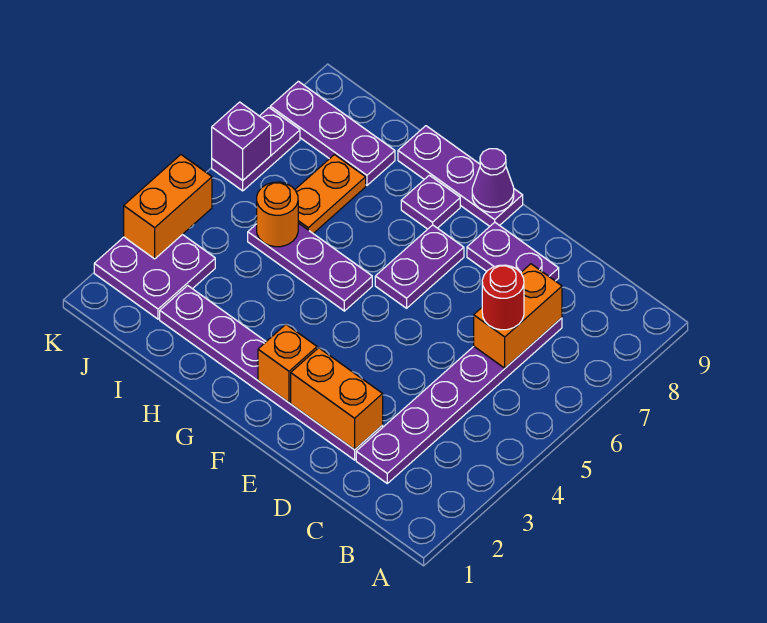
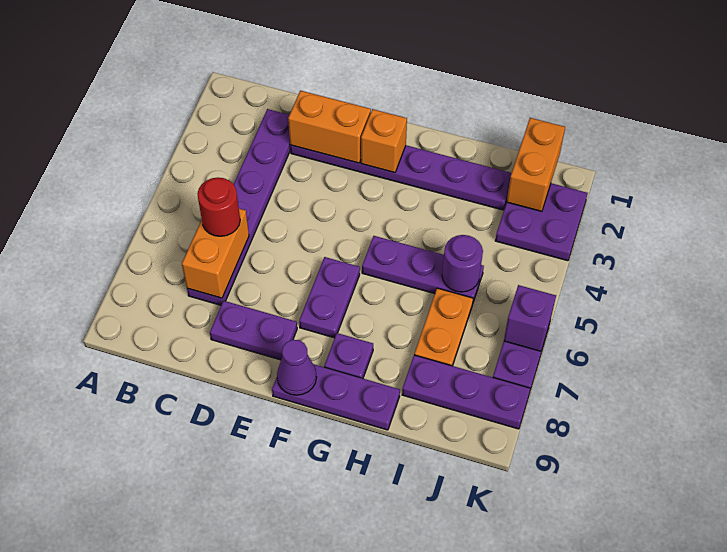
orange round brick I5 level 2 -> purple round brick I5 level 2
orange brick K3:K4 level 2 -> orange brick J1:J2 level 2

